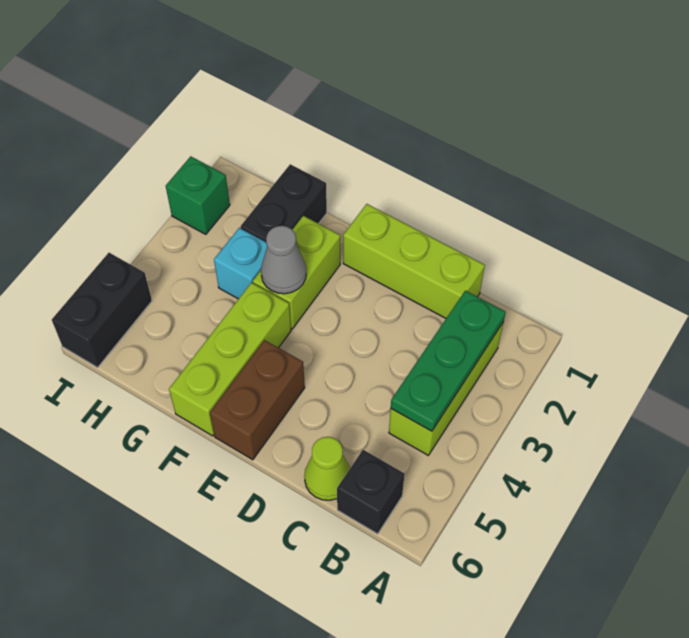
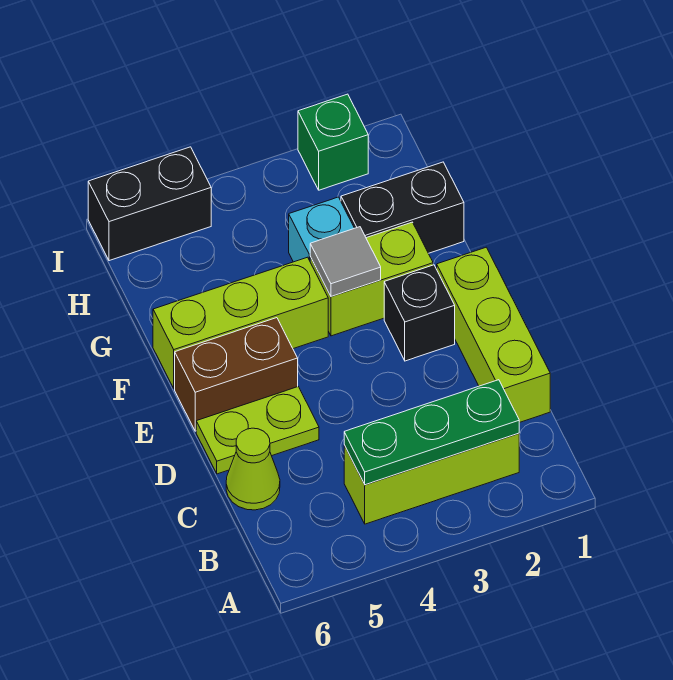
black brick B6 level 1 -> black brick E2 level 1
none -> lime plate D5:D6 level 1
grey cone F3 level 2 -> grey tile F3 level 2

